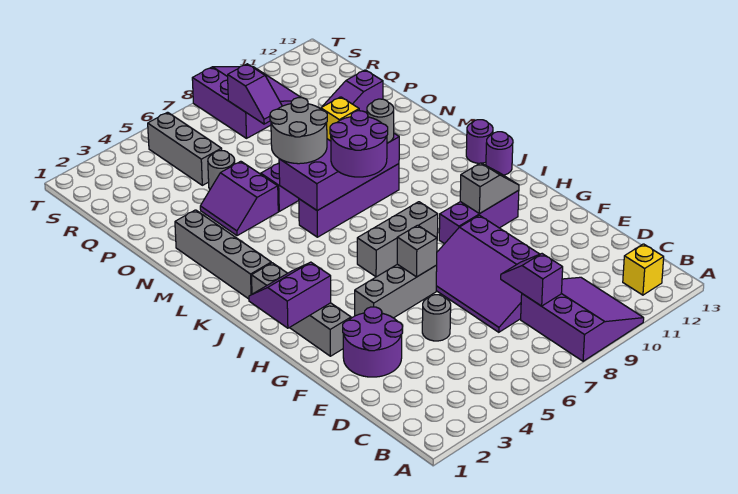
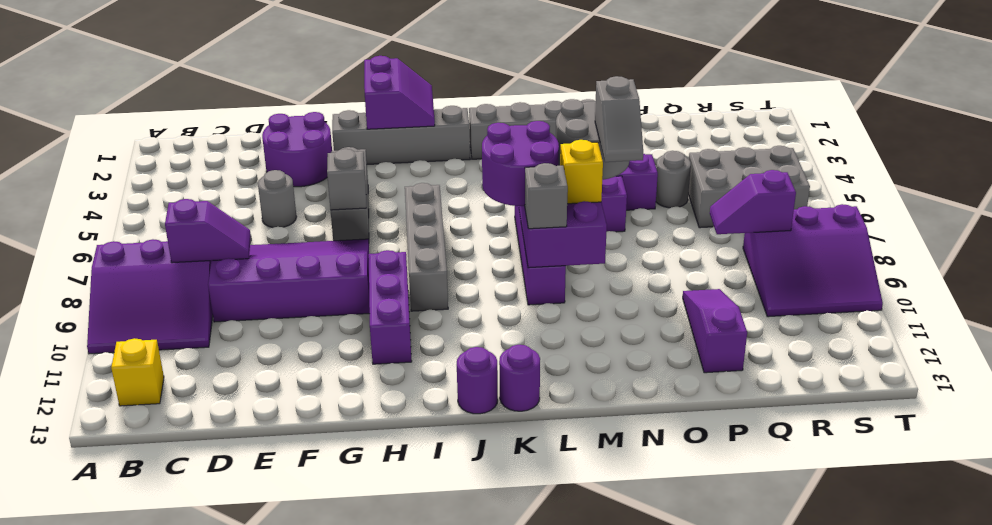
grey slope H10:H11 level 2 top 10 -> grey slope N7:N8 level 4 top 7
grey brick I6:I8 level 1 -> grey brick I6:I9 level 1
grey round brick L9 level 3 -> grey brick L9 level 3
grey brick Q5:S5 level 1 -> grey brick Q5:S6 level 1

